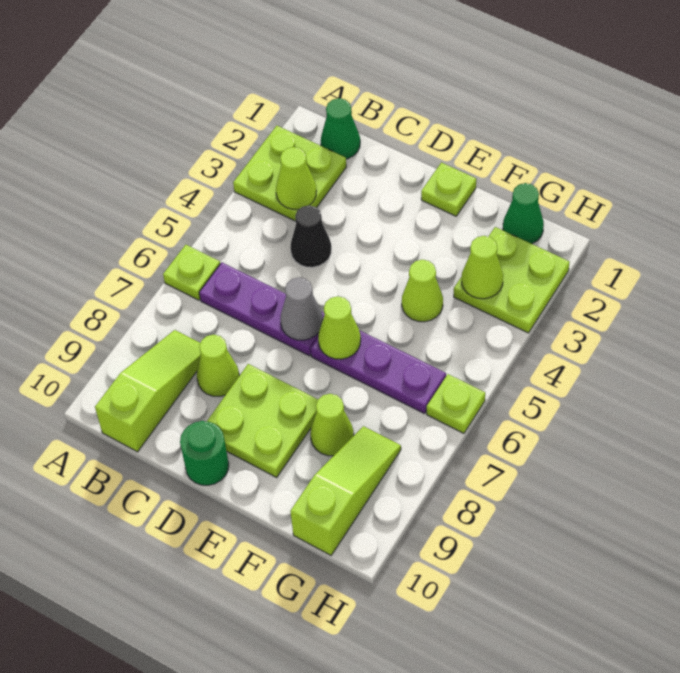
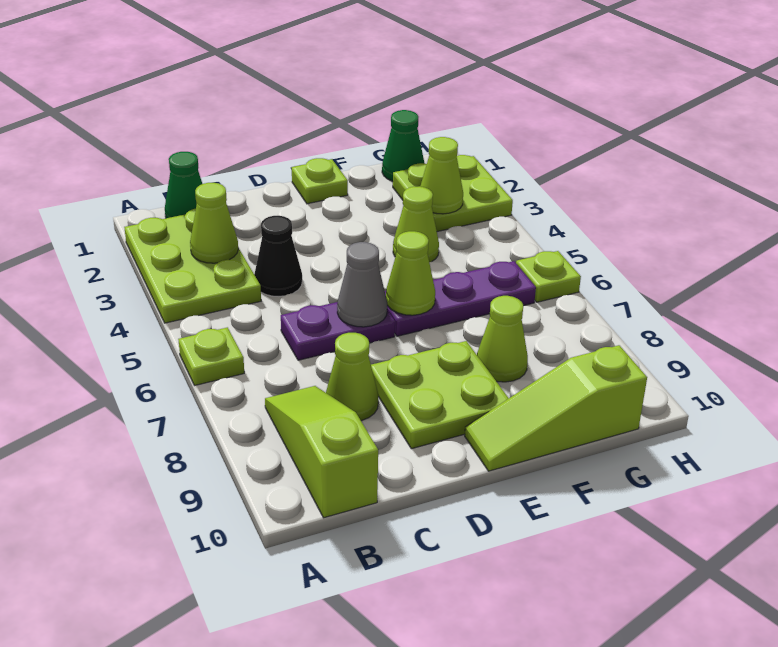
lime plate A2:B3 level 1 -> lime plate A2:B4 level 1
purple plate B6:D6 level 1 -> purple plate C6:D6 level 1
green round brick D10 level 1 -> none
lime slope G8:G10 level 1 top 10 -> lime slope E10:G10 level 1 top G

